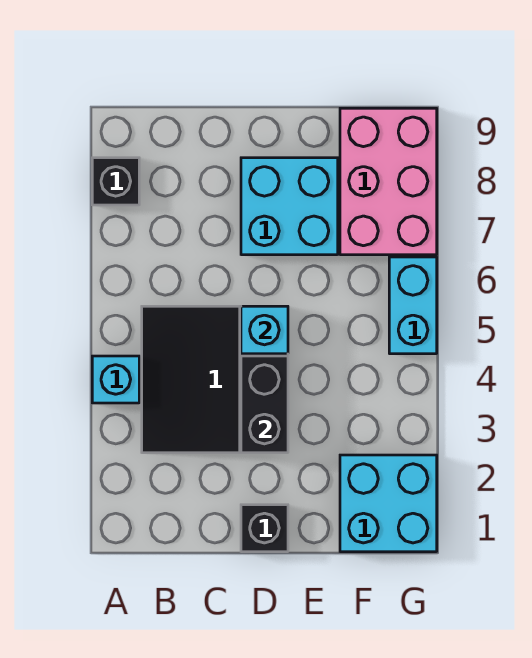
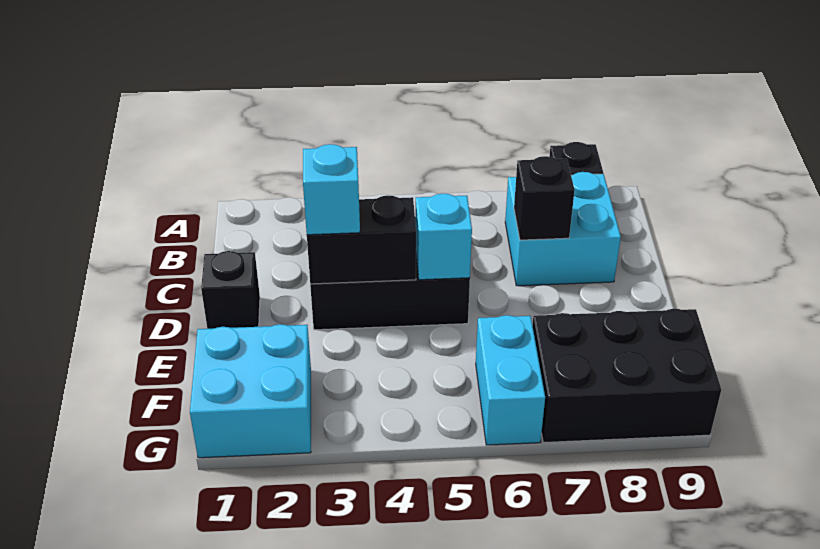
cyan brick A4 level 1 -> cyan brick D3 level 3
none -> black brick C7 level 2
cyan brick D7:E8 level 1 -> cyan brick B7:C8 level 1
pink brick F7:G9 level 1 -> black brick F7:G9 level 1
cyan brick G5:G6 level 1 -> cyan brick F6:G6 level 1

